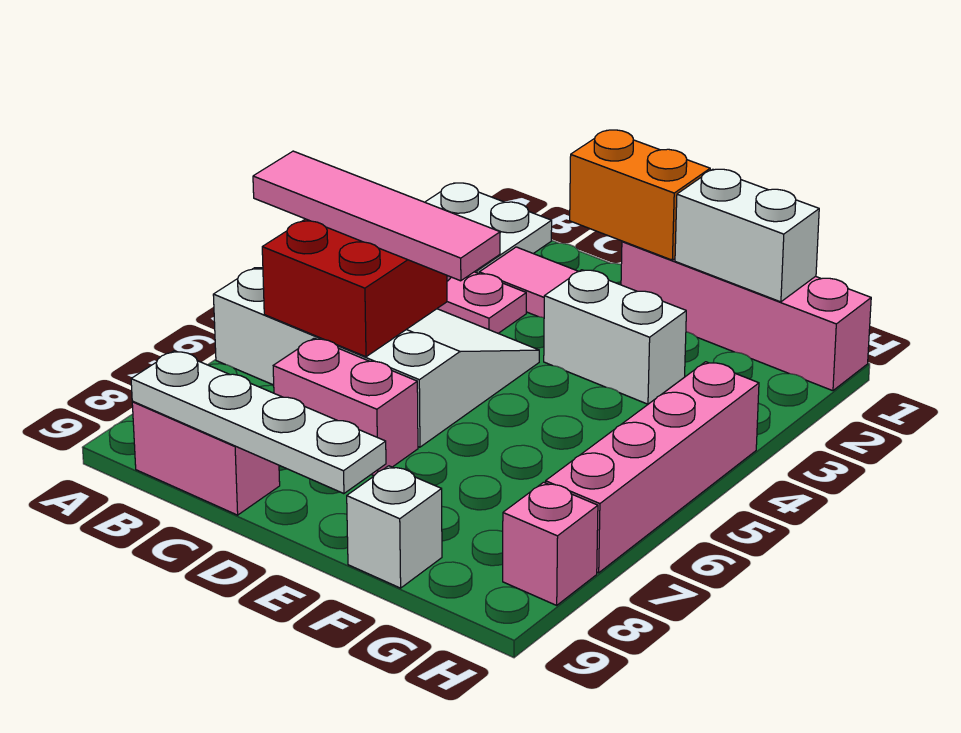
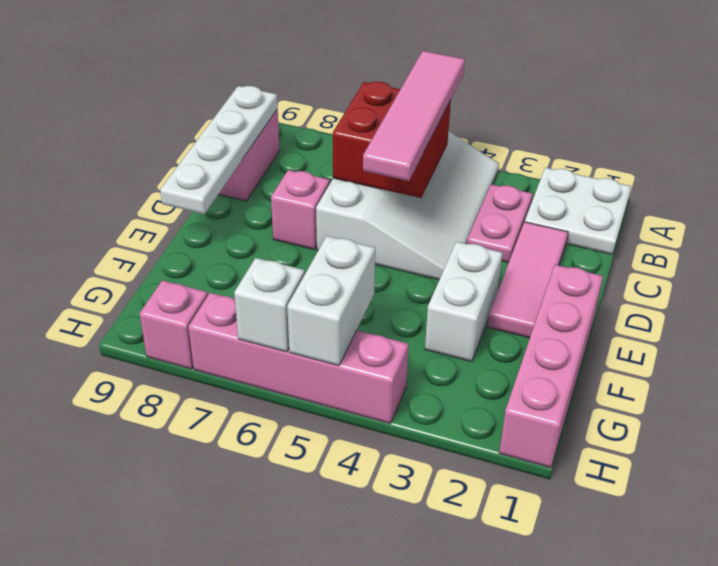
pink brick C7:D7 level 1 -> pink brick D7 level 1
orange brick D1:E1 level 2 -> none
white brick F1:G1 level 2 -> white brick G5:H5 level 2
white brick F9 level 1 -> white brick H6 level 2

